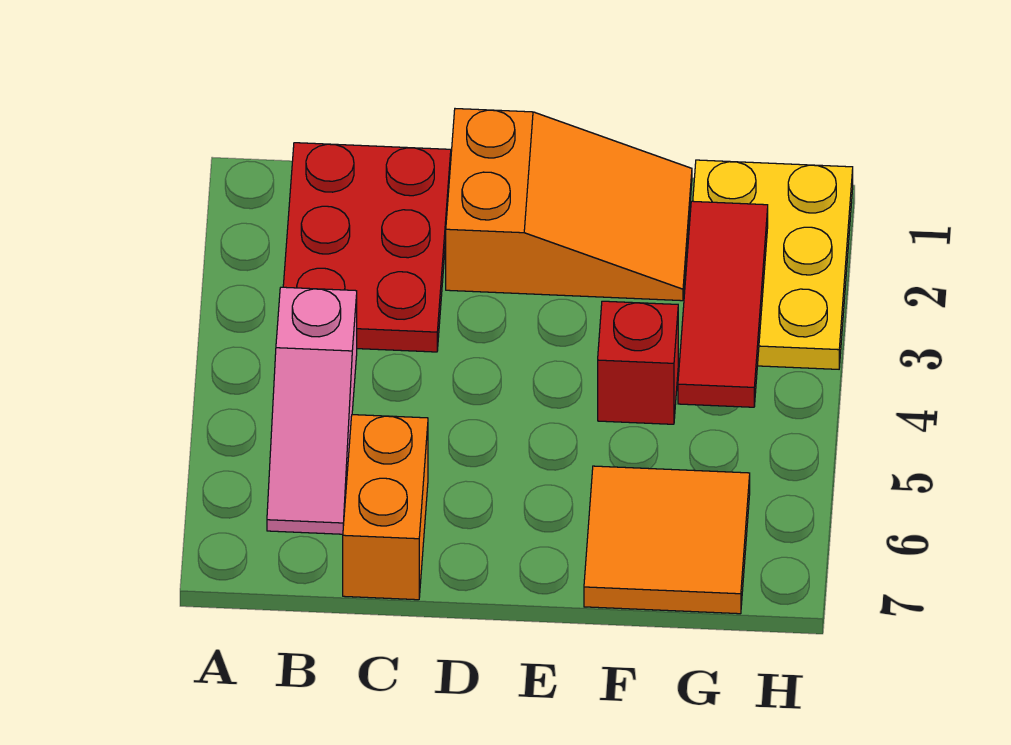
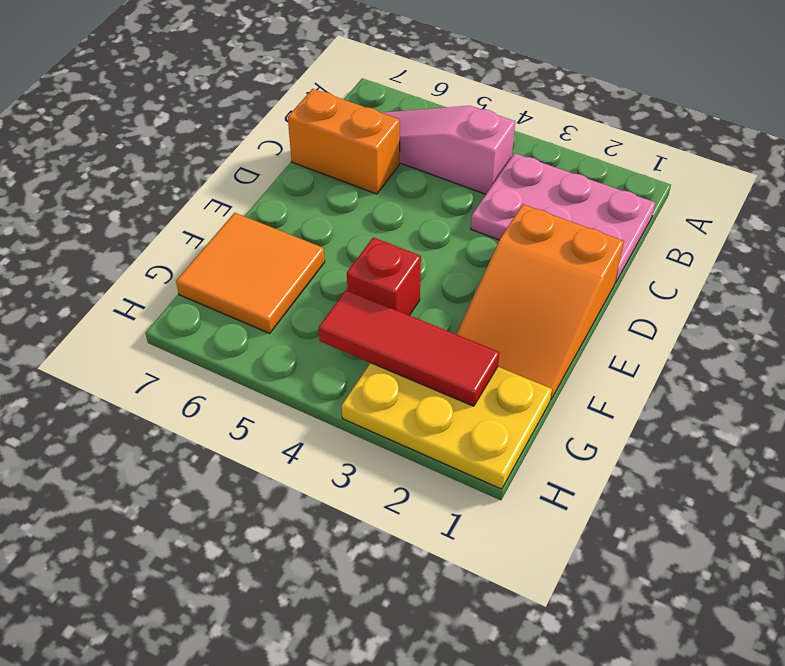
red plate B1:C3 level 1 -> pink plate B1:C3 level 1

